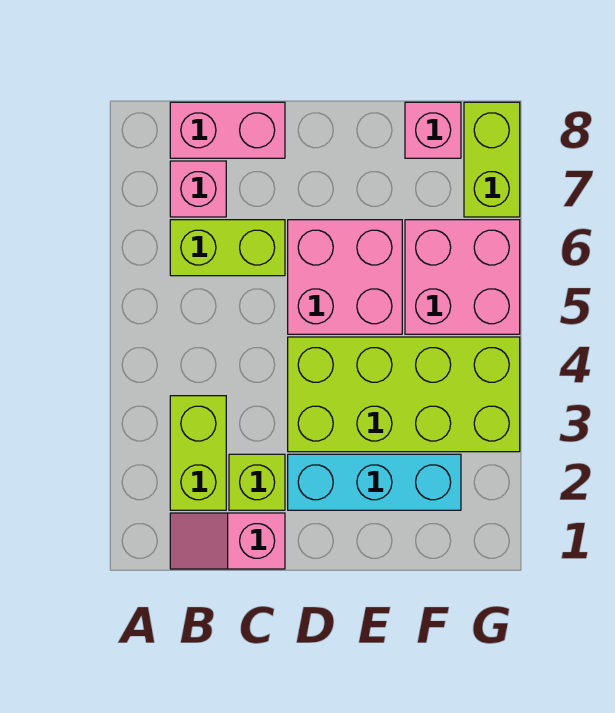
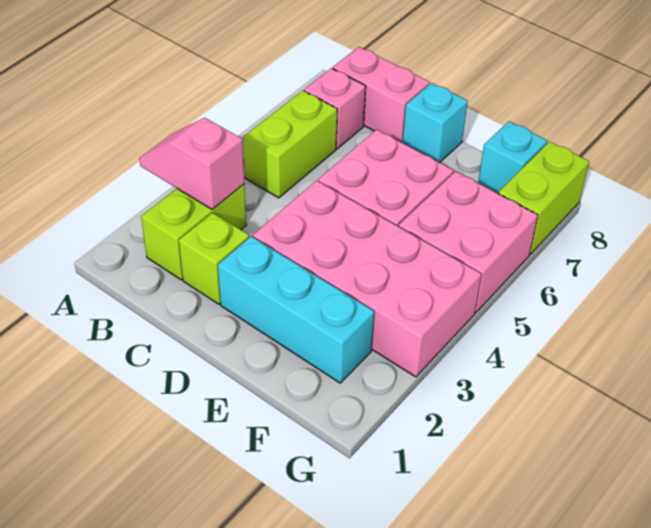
pink slope B1:C1 level 1 top C -> pink slope A3:B3 level 2 top B
lime brick B6:C6 level 1 -> lime brick B5:B6 level 1
lime brick D3:G4 level 1 -> pink brick D3:G4 level 1
none -> cyan brick D8 level 1
pink brick F8 level 1 -> cyan brick F8 level 1

